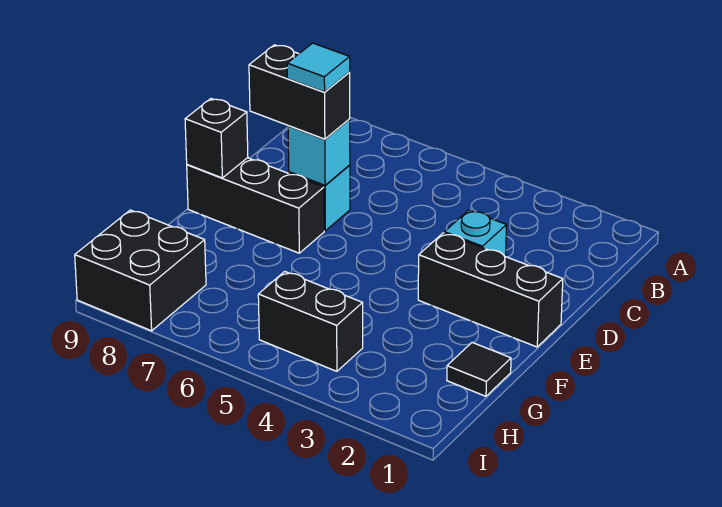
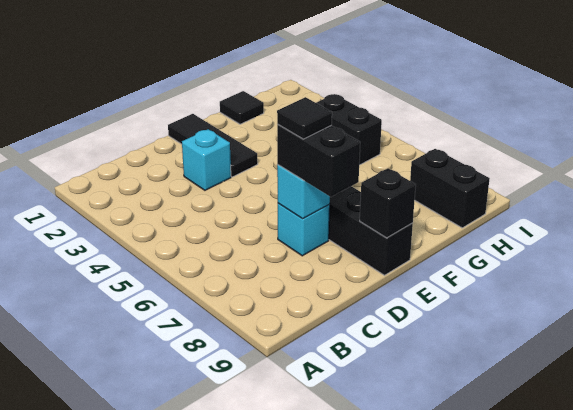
cyan tile D7 level 4 -> black tile D7 level 4
black brick E1:E3 level 1 -> black tile E1:E3 level 1
black brick H8:I9 level 1 -> black brick H8:H9 level 1

